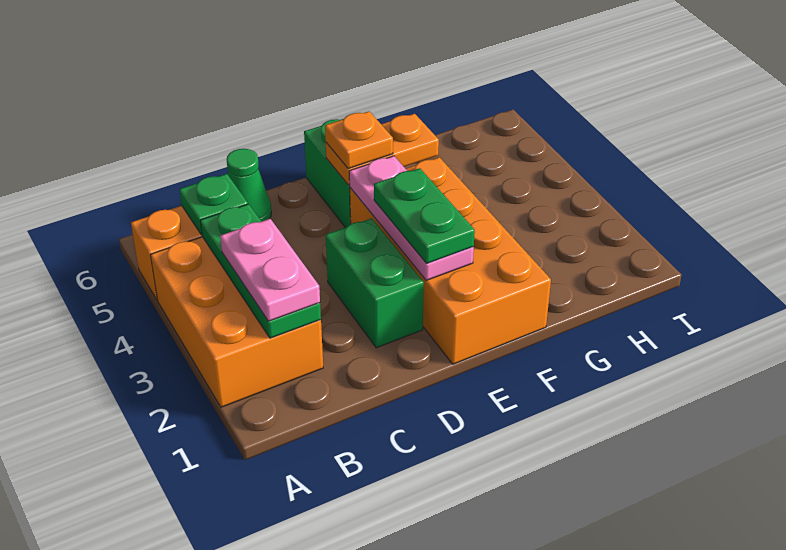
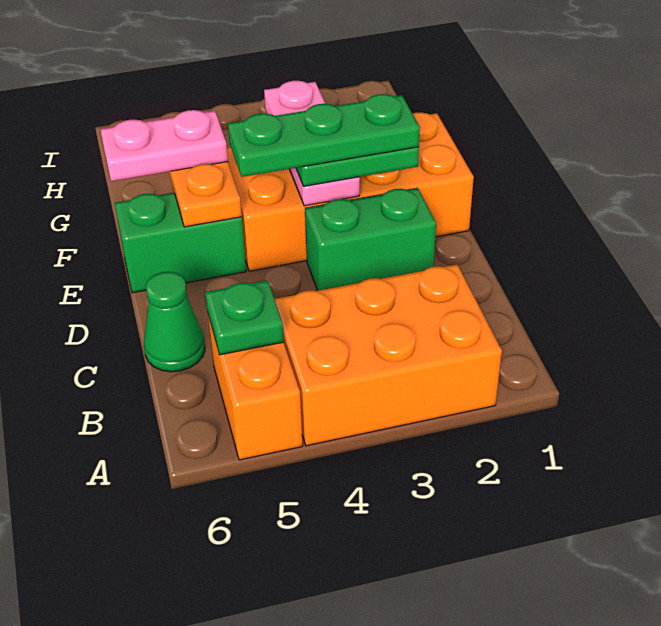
green plate B2:B4 level 2 -> green plate E2:E4 level 4
pink plate B2:B3 level 3 -> pink plate F5:F6 level 3
pink plate E2:E4 level 2 -> pink plate E3:G3 level 2
orange plate E5 level 3 -> none

